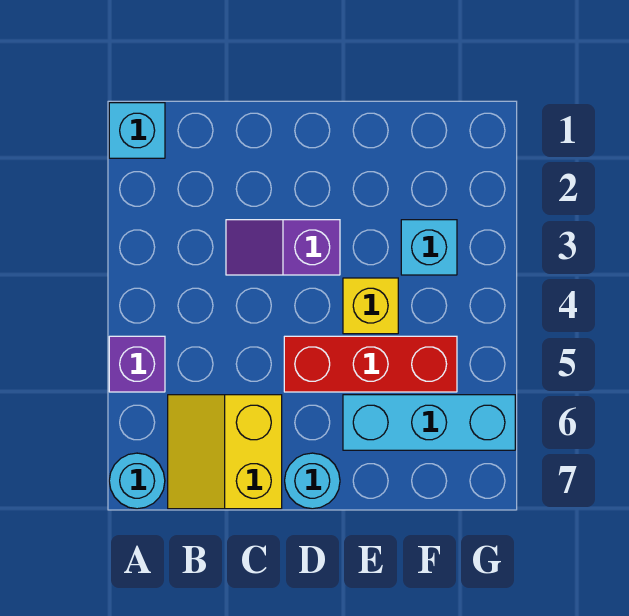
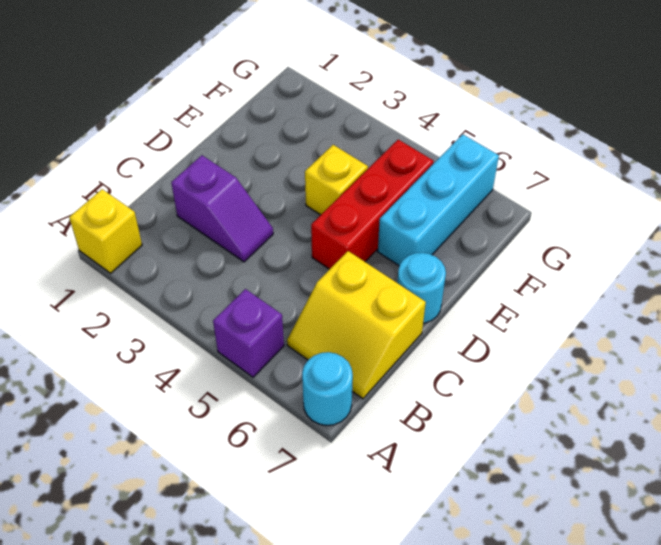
cyan brick A1 level 1 -> yellow brick A1 level 1
purple slope C3:D3 level 1 top D -> purple slope C2:C3 level 1 top 2
cyan brick F3 level 1 -> none

